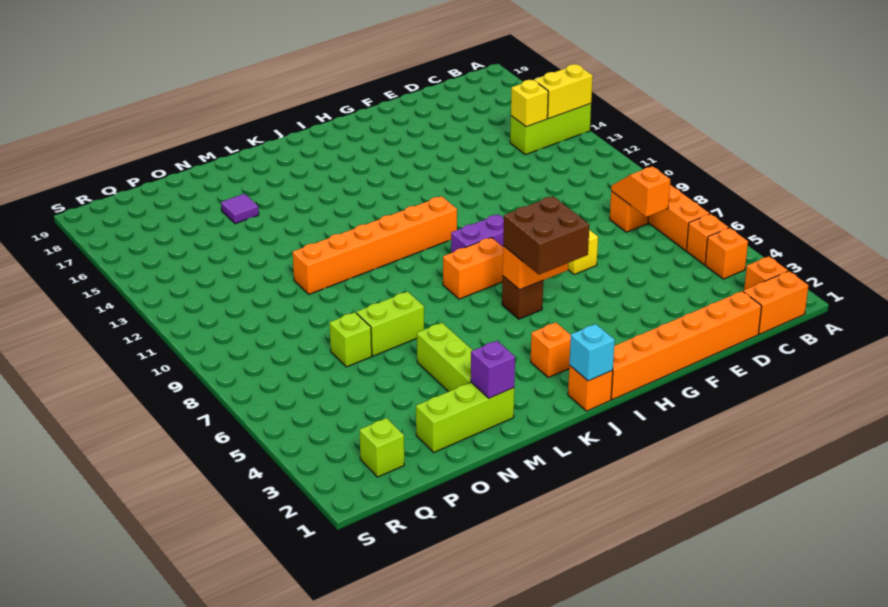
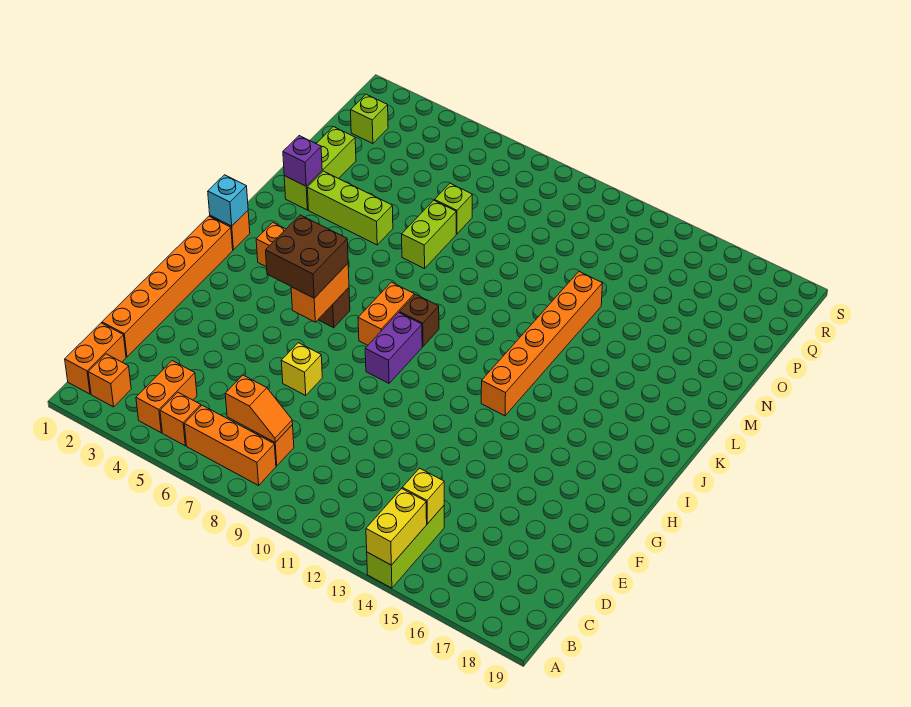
orange brick B4 level 1 -> orange brick B4:C4 level 1
orange brick I11:N11 level 1 -> orange brick I13:N13 level 1
none -> brown brick J9 level 1
purple tile N16 level 1 -> none

